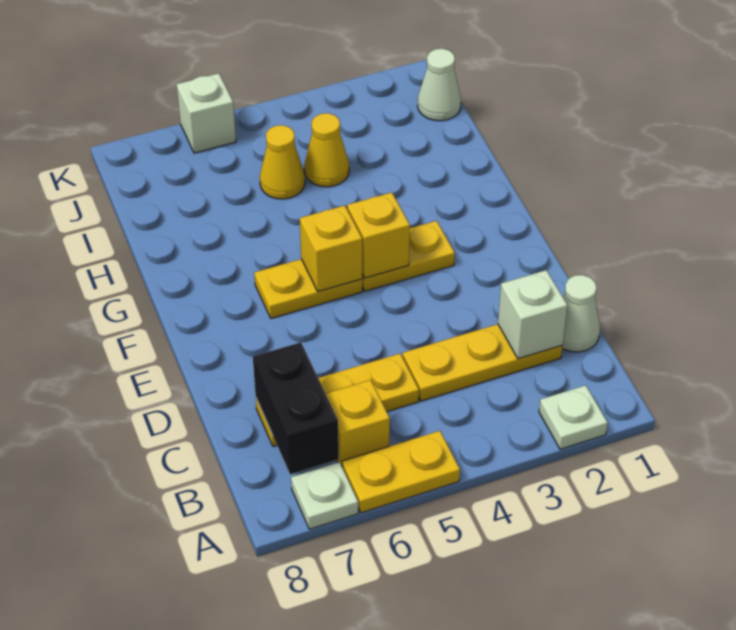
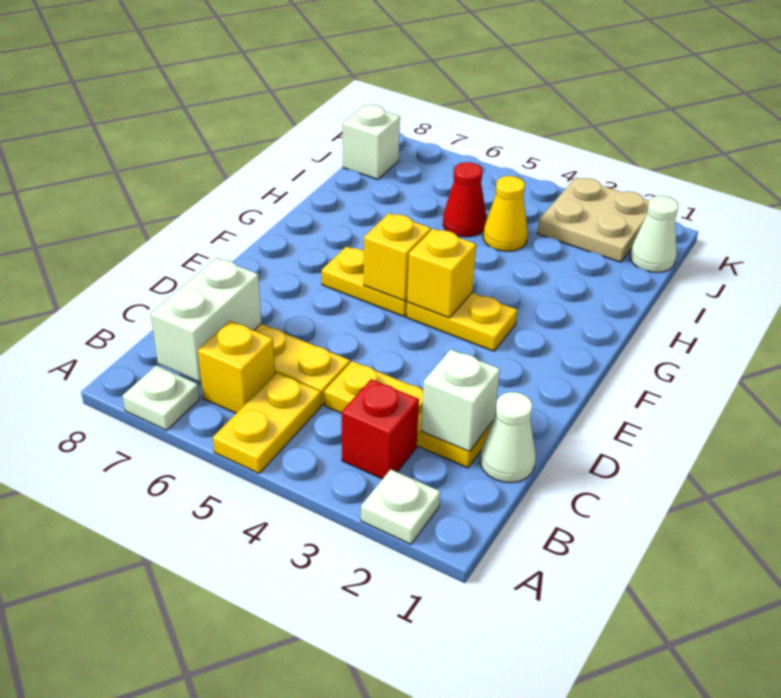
yellow plate A5:A6 level 1 -> yellow plate A5:B5 level 1
none -> red brick B3 level 1
black brick B7:C7 level 2 -> white brick B7:C7 level 2
yellow cone I5 level 1 -> red cone I5 level 1
none -> tan plate J2:K3 level 1
white brick K6 level 1 -> white brick J8 level 1

